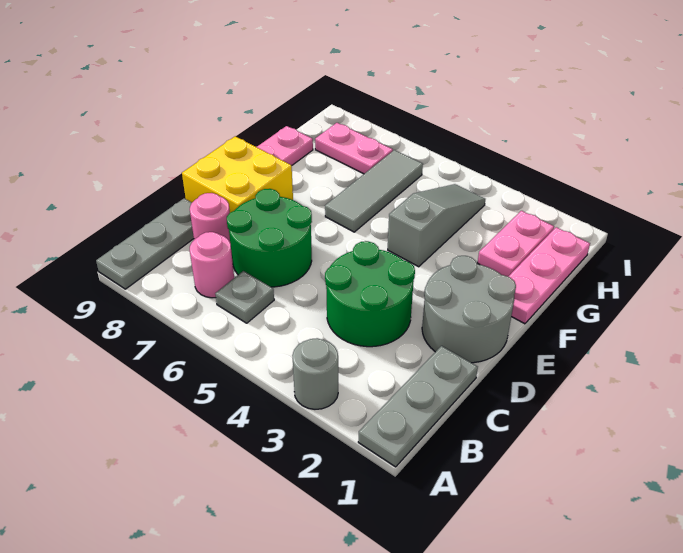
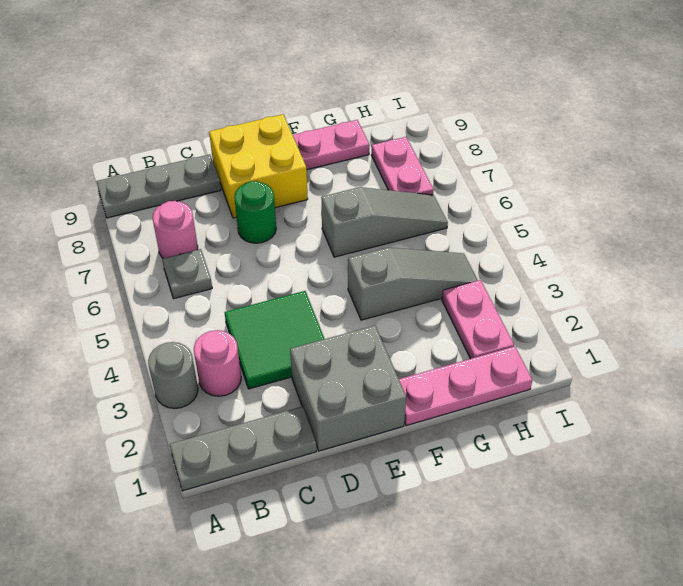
green round brick C3:D4 level 1 -> green tile C3:D4 level 1
green round brick C6:D7 level 1 -> green round brick D7 level 1
pink round brick C8 level 1 -> pink round brick B3 level 1
grey round brick D1:E2 level 1 -> grey brick D1:E2 level 1
grey tile F6:H6 level 1 -> grey slope F6:H6 level 1 top F
pink plate G2:H2 level 1 -> pink plate H2:H3 level 1

